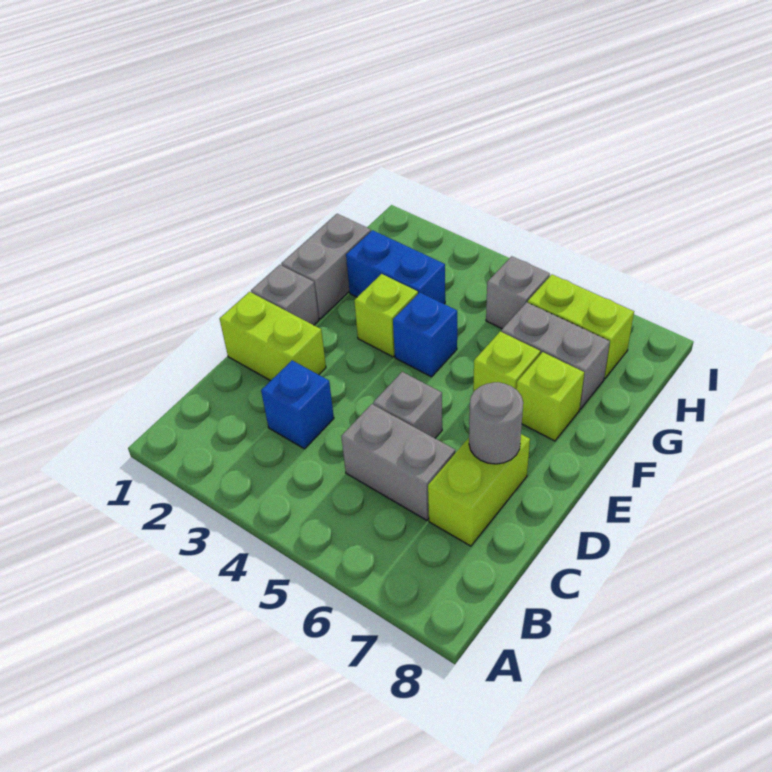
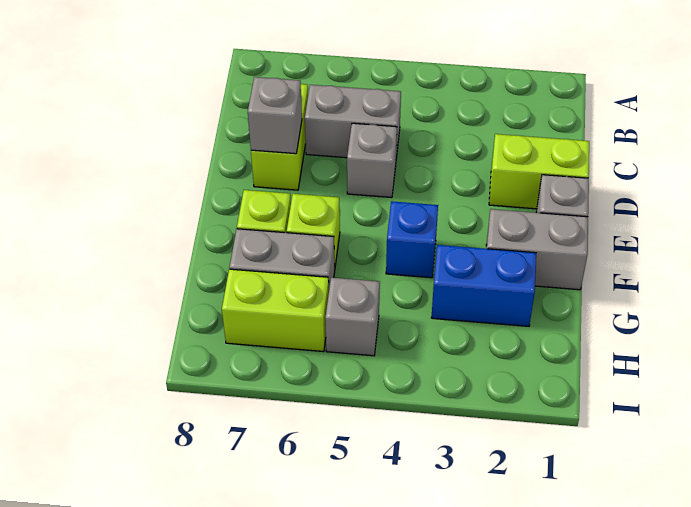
blue brick C3 level 1 -> none
grey round brick D7 level 2 -> grey brick D7 level 2
grey brick F1:G1 level 1 -> grey brick F1:F2 level 1
lime brick F3 level 1 -> none

